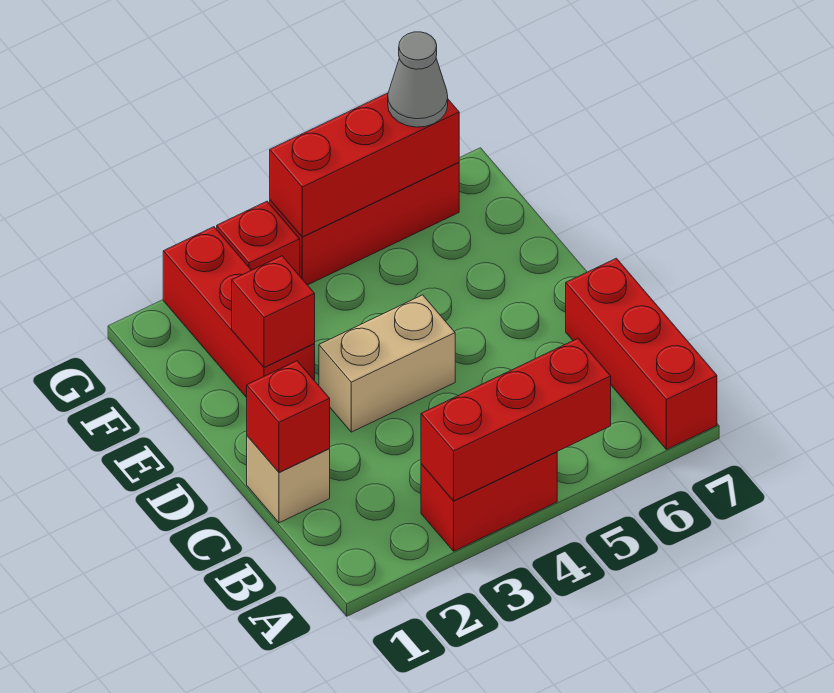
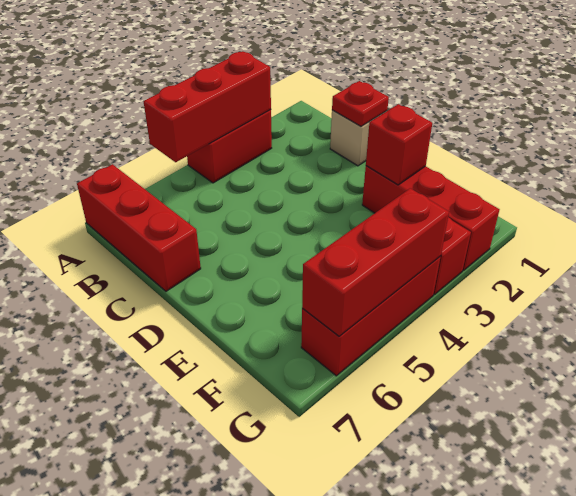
red brick C1 level 2 -> red plate C1 level 2
tan brick D3:D4 level 1 -> none
grey cone G6 level 3 -> none

